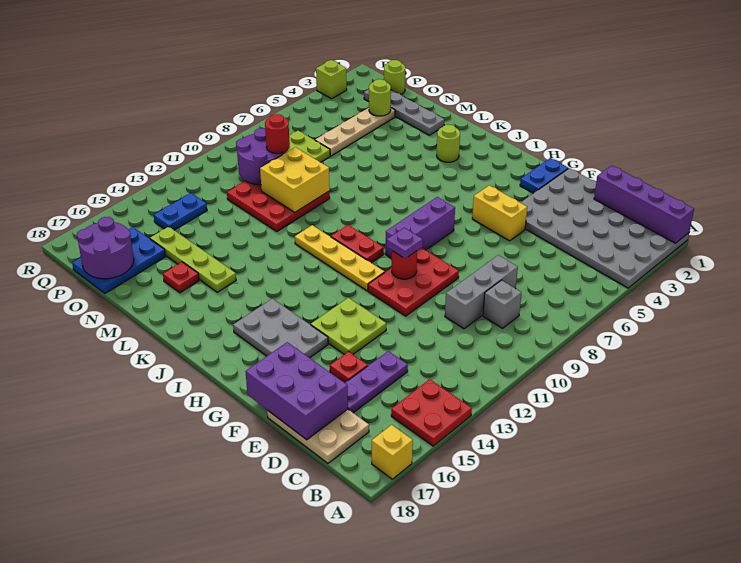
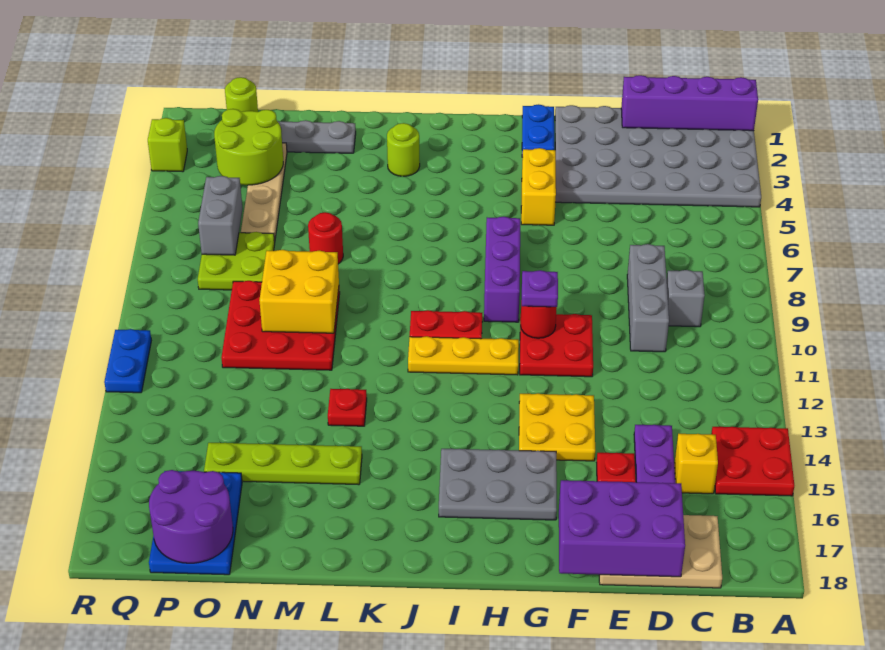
yellow brick A17 level 1 -> yellow brick C15 level 1
yellow brick F5:G5 level 1 -> yellow brick G4:G5 level 1
red plate F9:G11 level 1 -> red plate F10:G11 level 1
lime plate F13:G14 level 1 -> yellow plate F13:G14 level 1
yellow plate H11:K11 level 1 -> yellow plate H11:J11 level 1
red plate M16 level 1 -> red plate L13 level 1
lime round brick O3 level 2 -> lime round brick O3:P4 level 2
purple round brick O9:P10 level 2 -> none
red round brick O9 level 3 -> red round brick M7 level 1
none -> grey brick P6:P7 level 2
blue plate P13:P14 level 1 -> blue plate R11:R12 level 1

